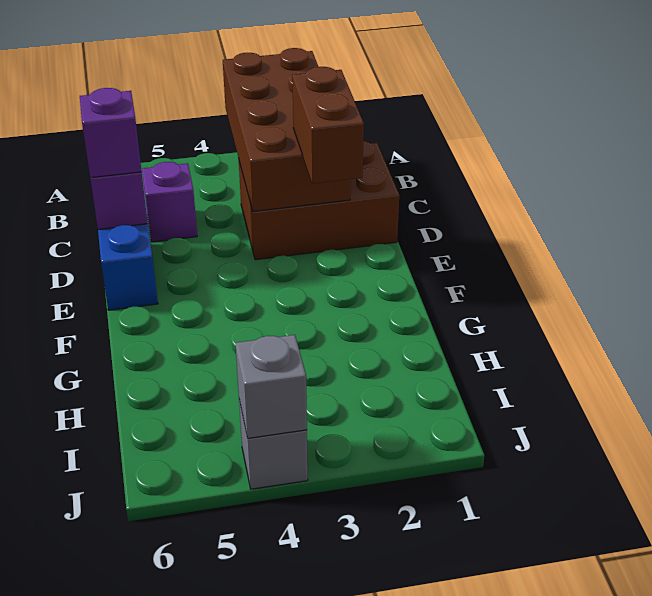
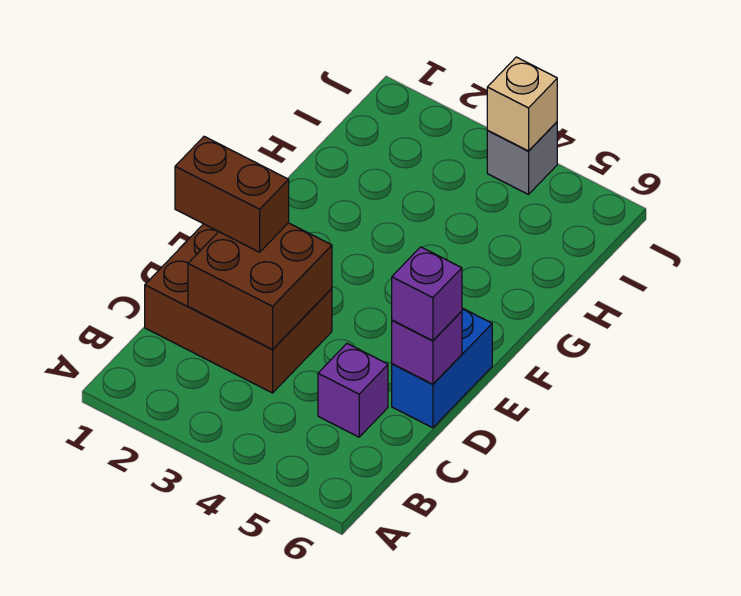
brown brick A2:D3 level 2 -> brown brick C2:D3 level 2
brown brick D2:E2 level 3 -> brown brick D1:D2 level 3
grey brick J4 level 2 -> tan brick J4 level 2

